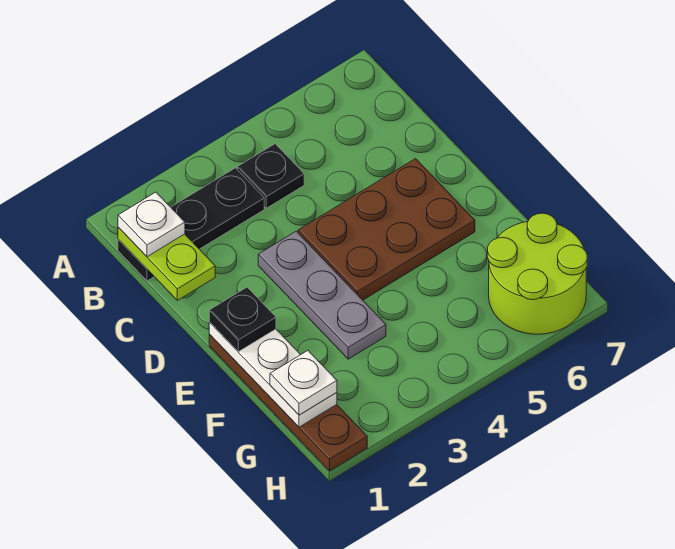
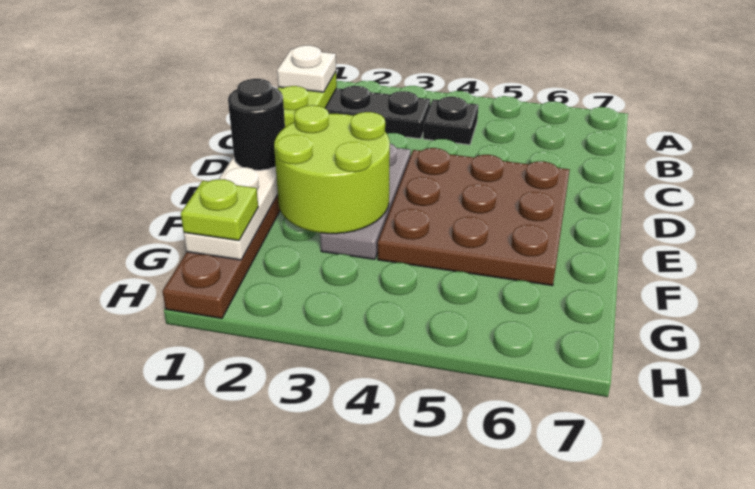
brown plate D4:E6 level 1 -> brown plate D4:F6 level 1
black plate E1 level 3 -> black round brick E1 level 3
white plate G1 level 3 -> lime plate G1 level 3
lime round brick G6:H7 level 1 -> lime round brick E2:F3 level 2

